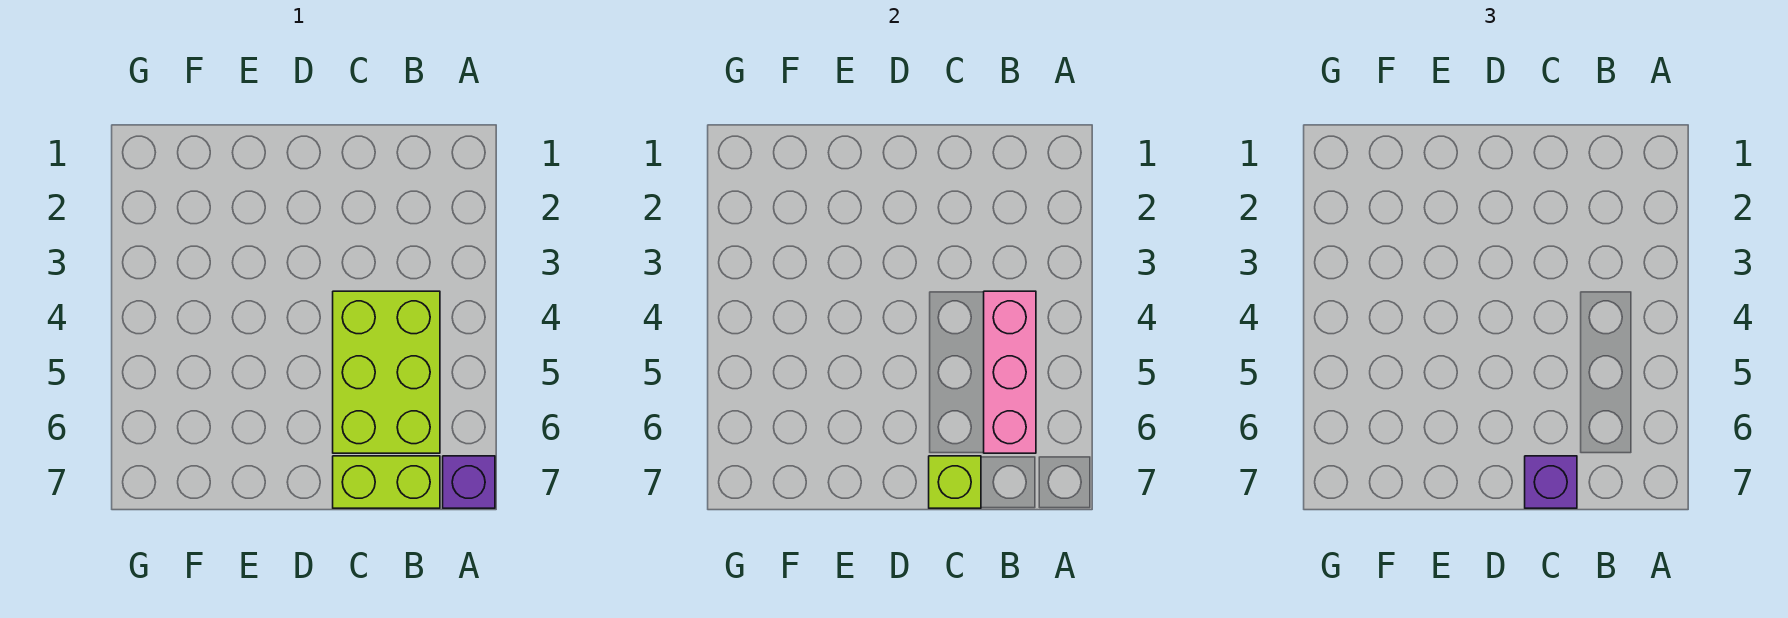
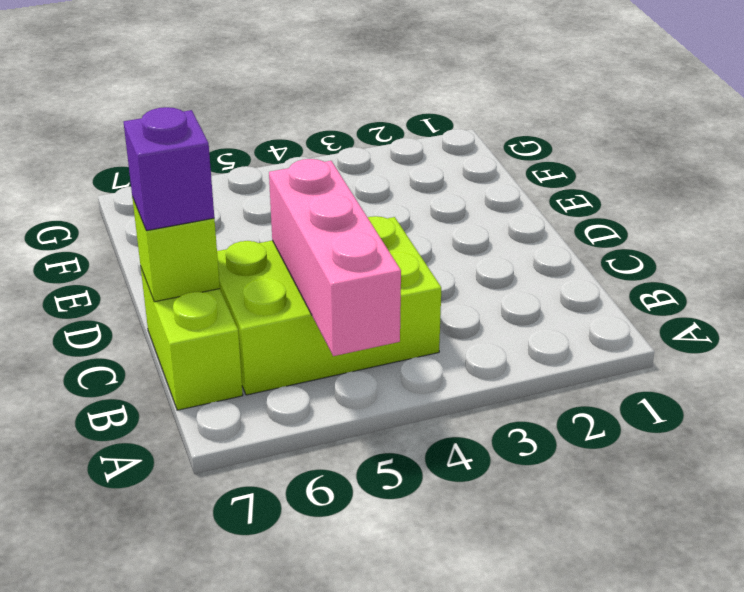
purple brick A7 level 1 -> none
pink brick B4:B6 level 2 -> pink brick A5:C5 level 2

